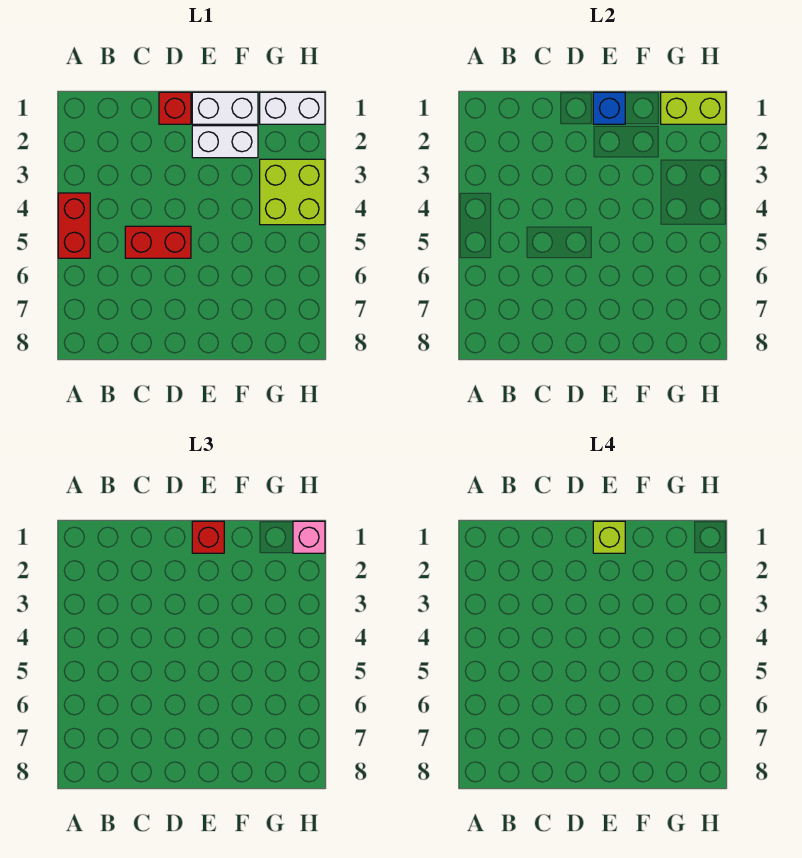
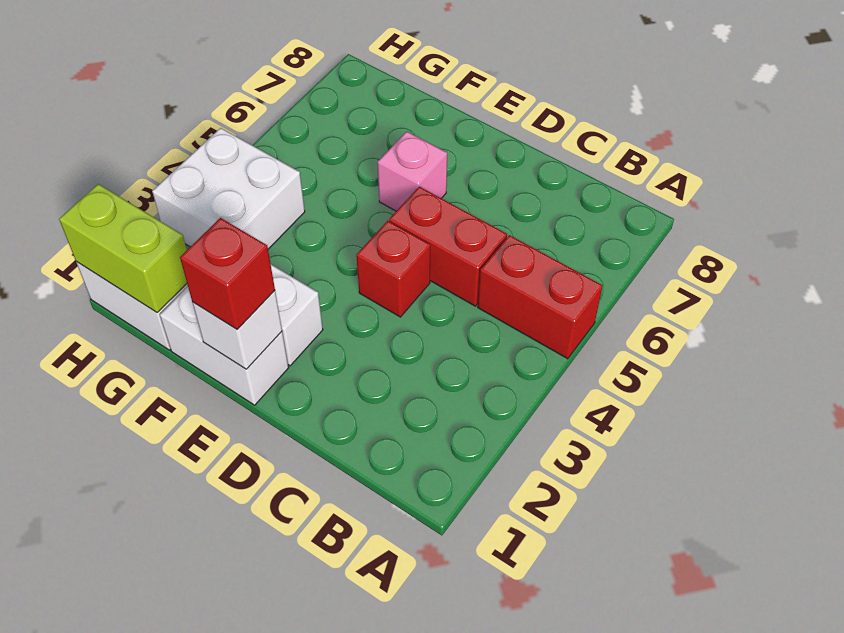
red brick A4:A5 level 1 -> red brick A5:B5 level 1
red brick D1 level 1 -> red brick D4 level 1
blue brick E1 level 2 -> white brick E1 level 2
lime brick E1 level 4 -> none
lime brick G3:H4 level 1 -> white brick G3:H4 level 1
pink brick H1 level 3 -> pink brick E6 level 1

